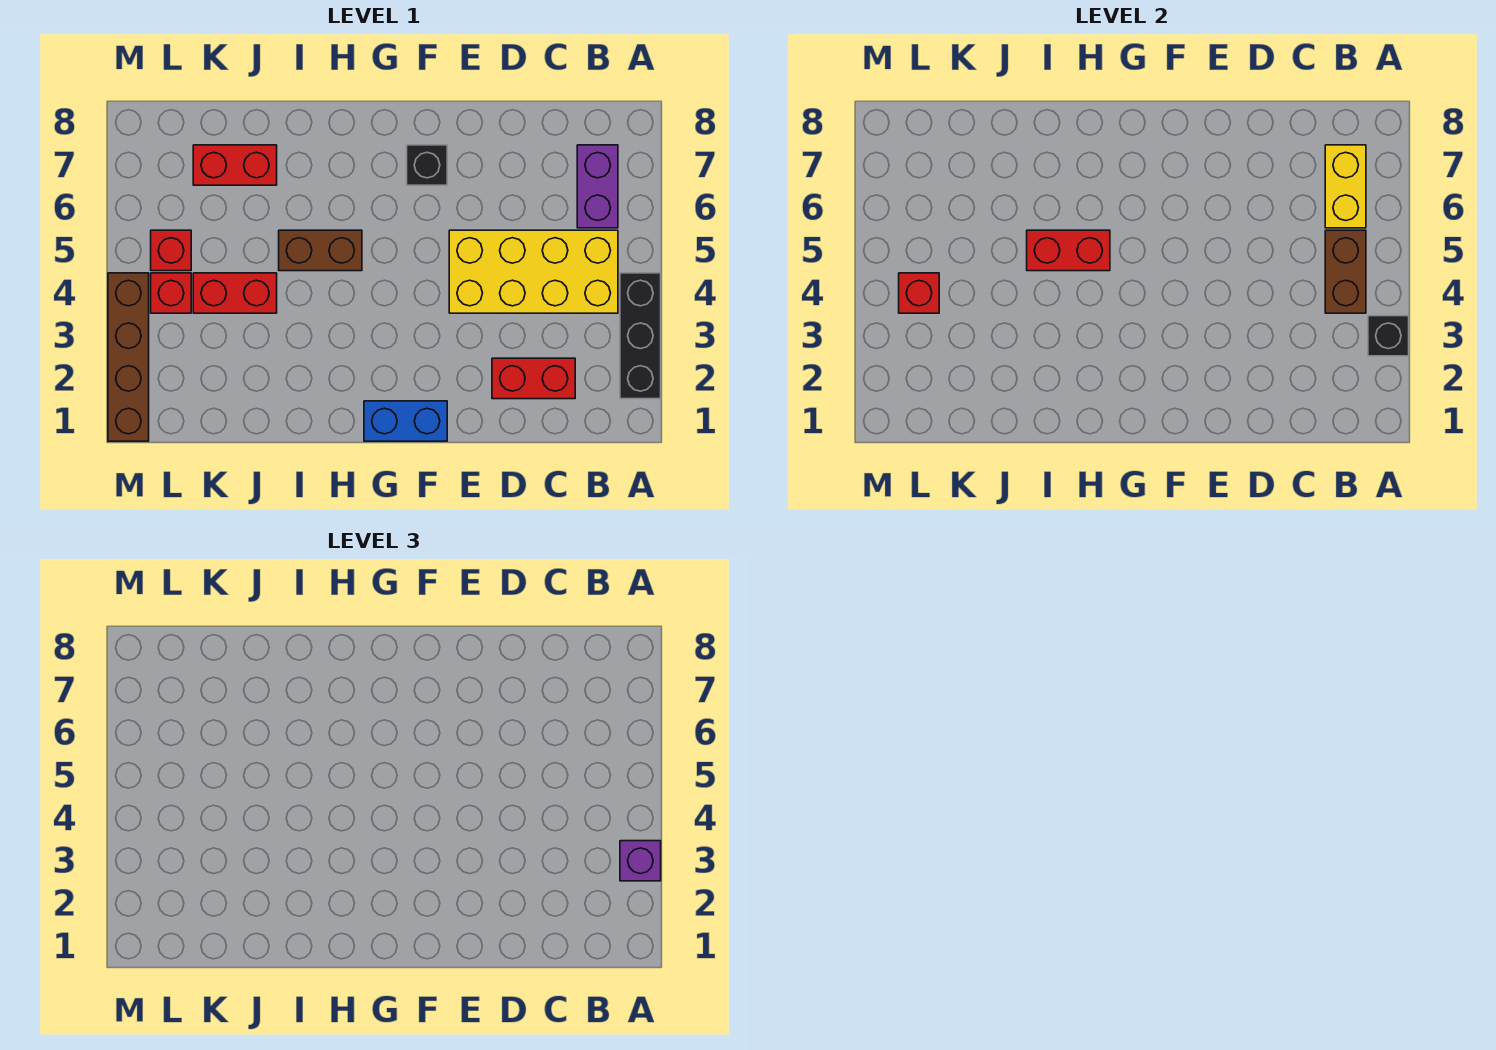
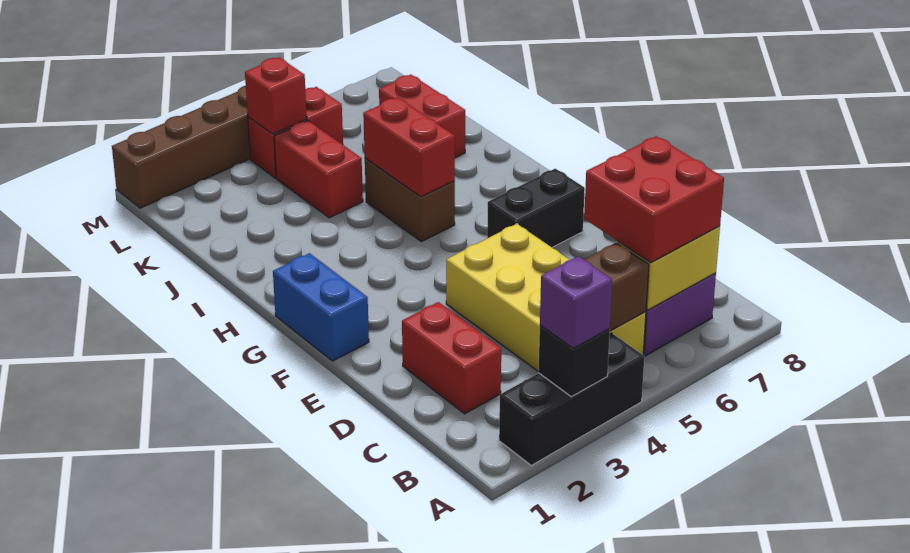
none -> red brick B6:C7 level 3
black brick F7 level 1 -> black brick F6:F7 level 1

